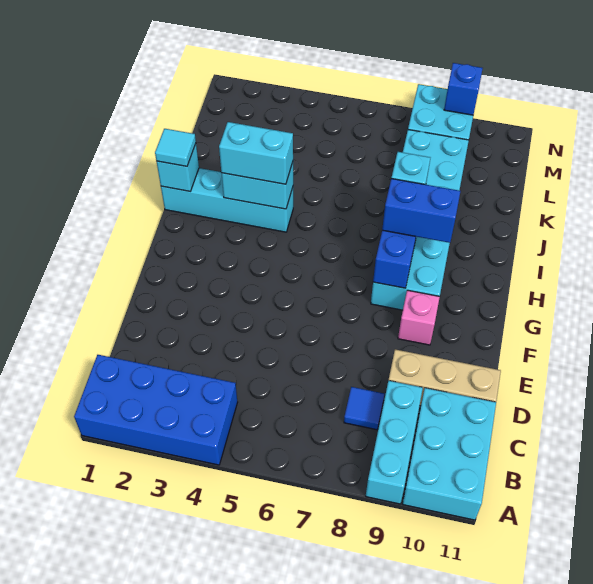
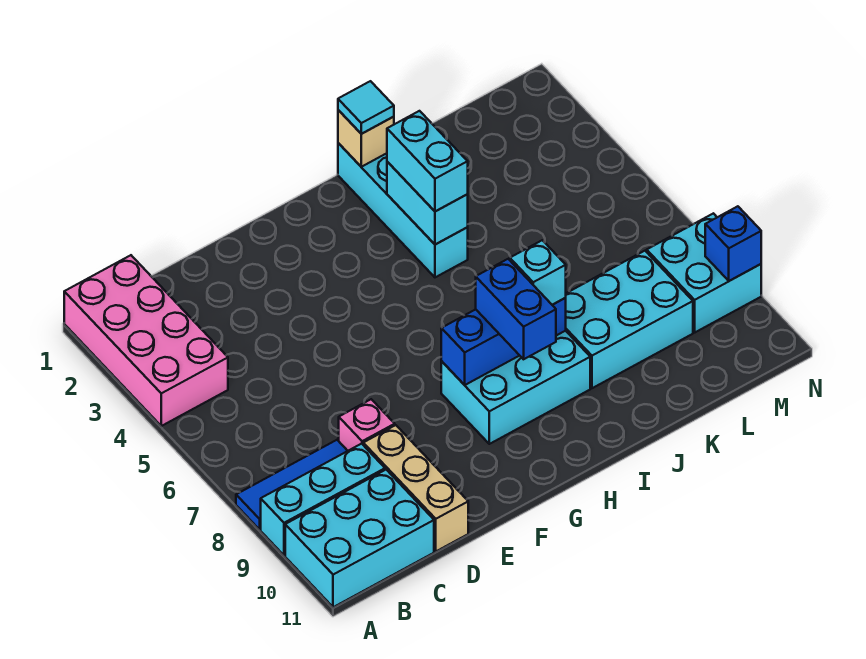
blue brick A1:B4 level 1 -> pink brick A1:B4 level 1
blue tile C8 level 1 -> blue tile A8:C8 level 1
pink brick F9 level 1 -> pink brick D8 level 1
cyan brick I1 level 2 -> tan brick I1 level 2

